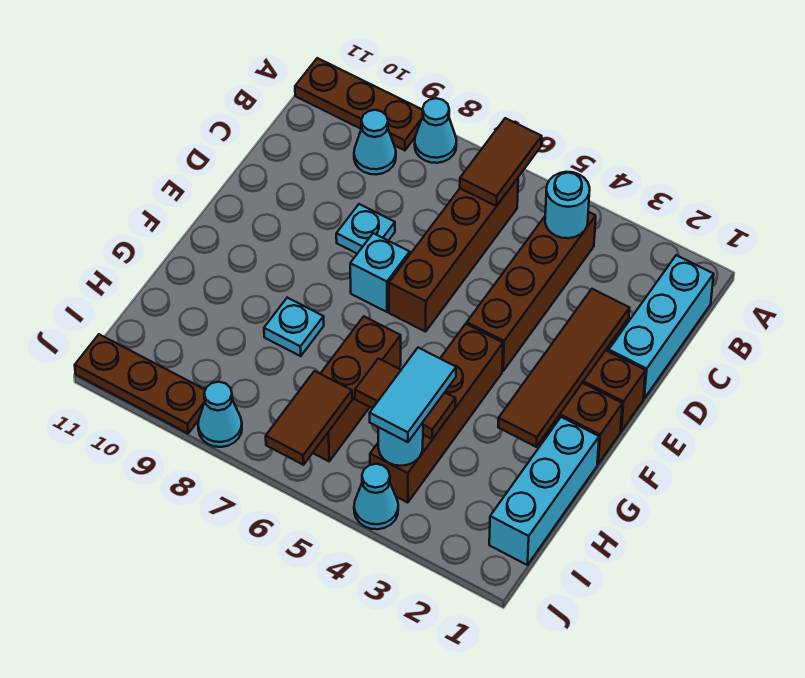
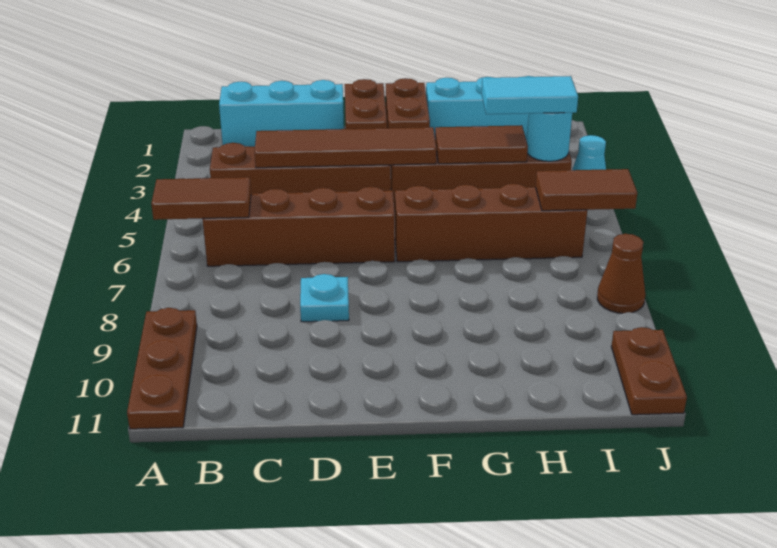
cyan cone A8 level 1 -> none
cyan round brick B4 level 2 -> none
cyan cone B9 level 1 -> none
brown tile D2:G2 level 2 -> brown tile C4:F4 level 2
cyan brick E7 level 1 -> none
brown brick G6:I6 level 1 -> brown brick F6:I6 level 1
cyan plate G8 level 1 -> none
brown tile H4:H5 level 2 -> brown tile G4:H4 level 2
cyan cone J8 level 1 -> brown cone J8 level 1
brown plate J9:J11 level 1 -> brown plate J10:J11 level 1

